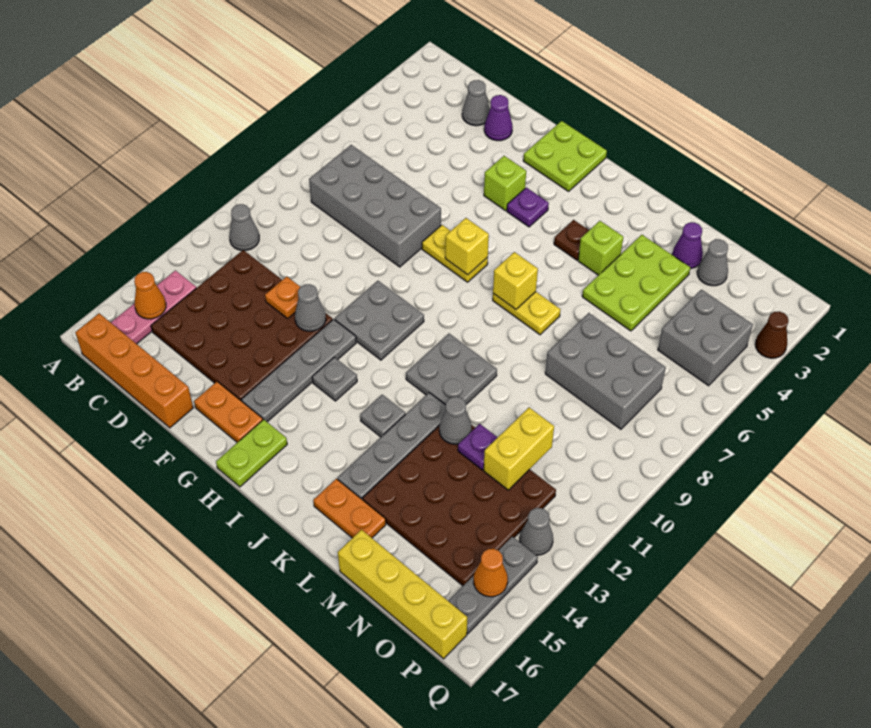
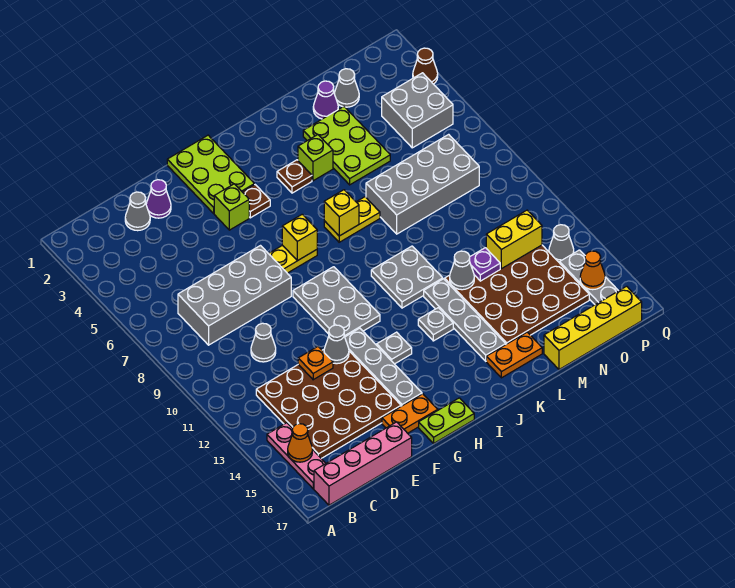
grey cone B11 level 1 -> grey cone D10 level 1
orange brick B17:E17 level 1 -> pink brick B17:E17 level 1
lime plate G1:H2 level 1 -> lime plate G1:H3 level 1
grey plate G10:H11 level 1 -> grey plate G9:H11 level 1
purple plate H4 level 1 -> brown plate H4 level 1
lime plate H16:H17 level 1 -> lime plate G17:H17 level 1
grey brick M7:O8 level 1 -> grey brick L7:O8 level 1
yellow brick N11:N12 level 2 -> yellow brick N12:O12 level 2

